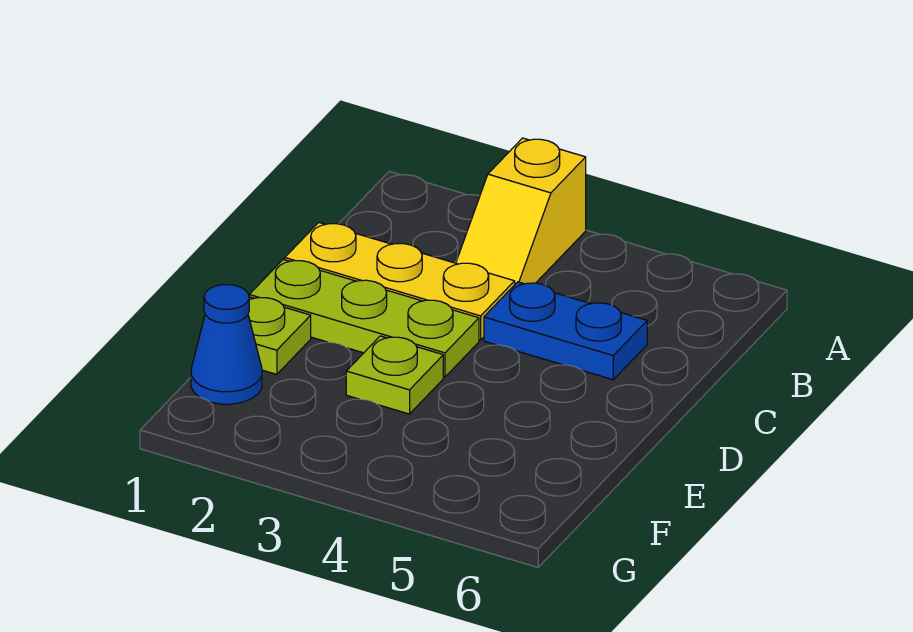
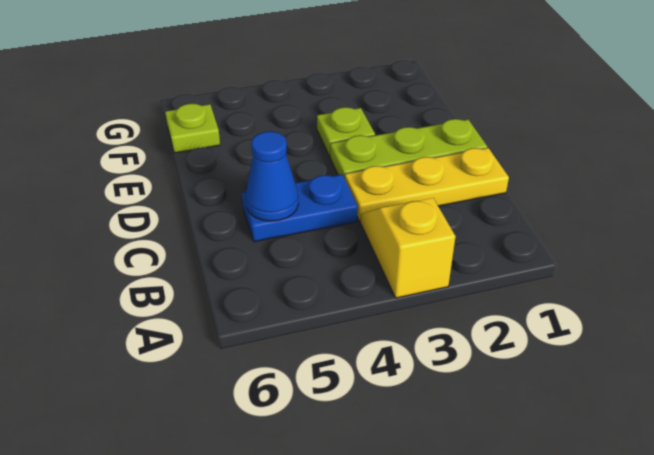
lime plate E1 level 1 -> lime plate F6 level 1
blue cone F1 level 1 -> blue cone C5 level 2

